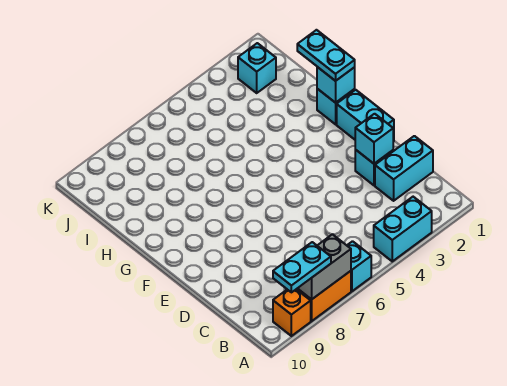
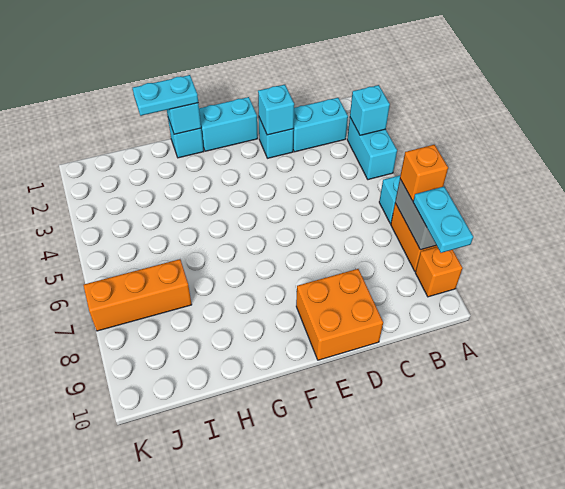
none -> orange brick A7 level 3
cyan brick C1:C2 level 1 -> cyan brick B2:C2 level 1
none -> orange brick D9:E10 level 1
none -> orange brick I7:K7 level 1
cyan brick J2 level 1 -> cyan brick A3 level 2

